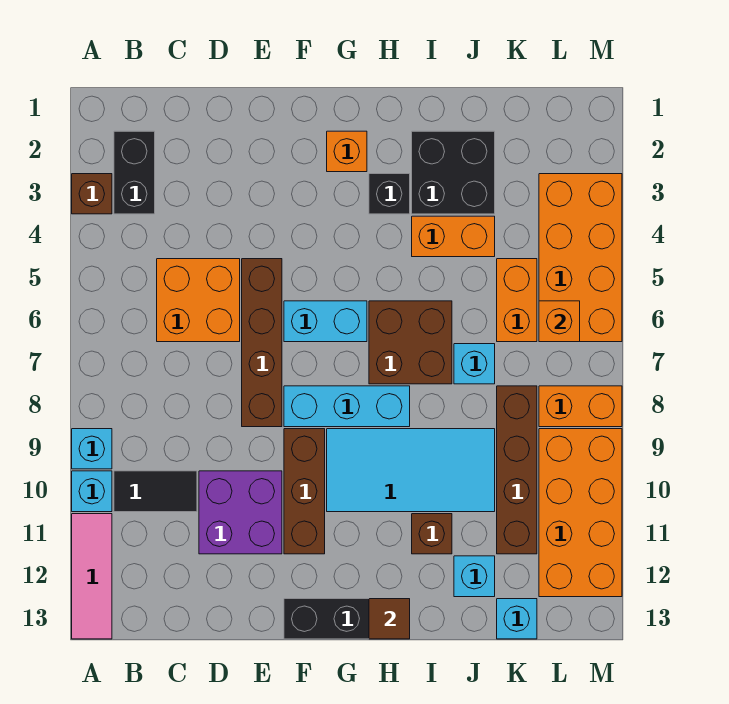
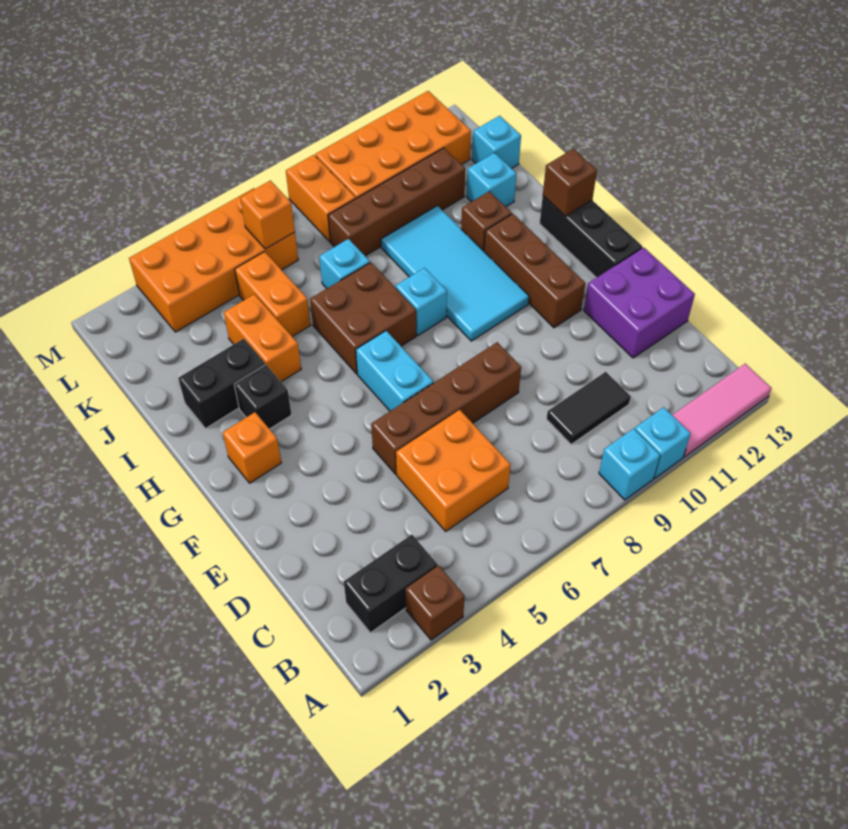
black tile B10:C10 level 1 -> black tile C9:C10 level 1
purple brick D10:E11 level 1 -> purple brick D12:E13 level 1
cyan brick F8:H8 level 1 -> cyan brick H8 level 1
brown brick F9:F11 level 1 -> brown brick F11:H11 level 1
brown tile H13 level 2 -> brown brick H13 level 2
black brick I2:J3 level 1 -> black brick I2:I3 level 1
orange brick K5:K6 level 1 -> orange brick J5:K5 level 1

